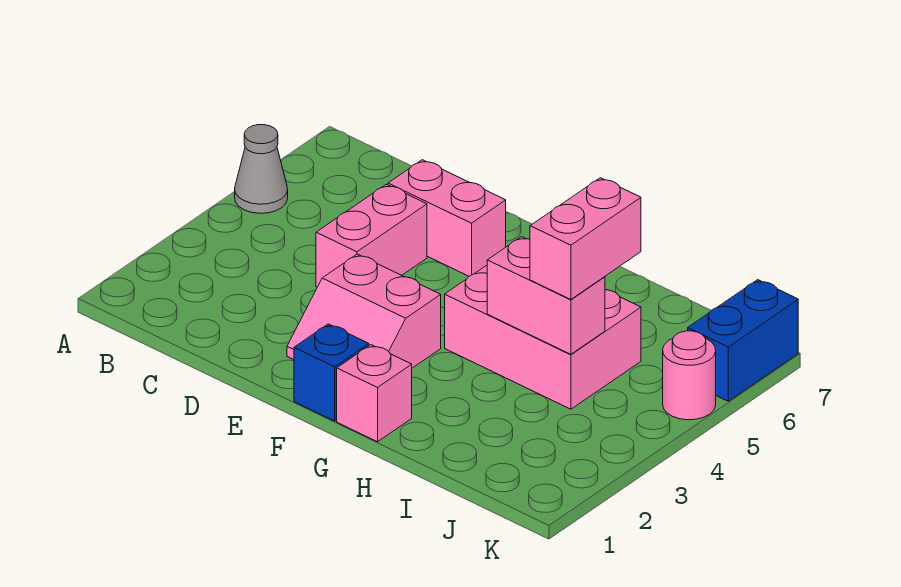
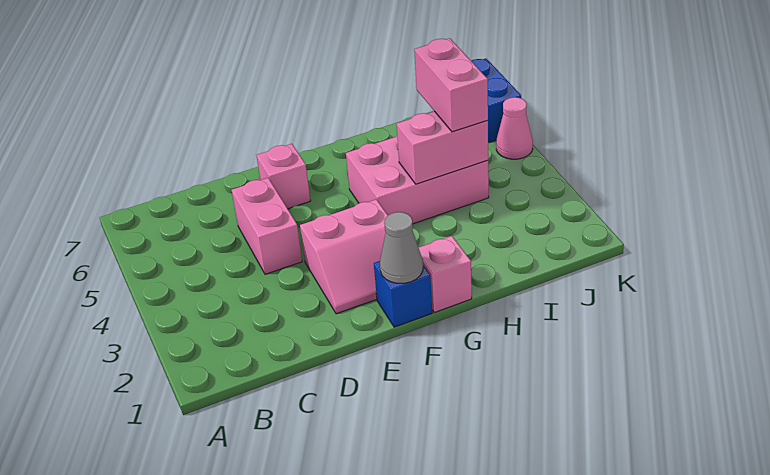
grey cone A5 level 1 -> grey cone F1 level 2
pink brick D6:E6 level 1 -> pink brick E6 level 1
pink round brick K5 level 1 -> pink cone K5 level 1

